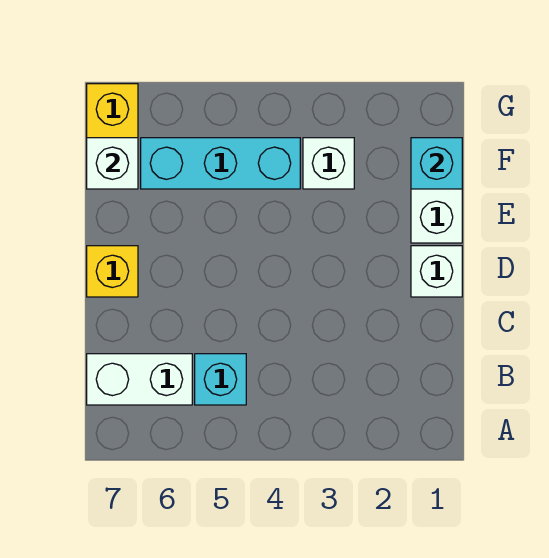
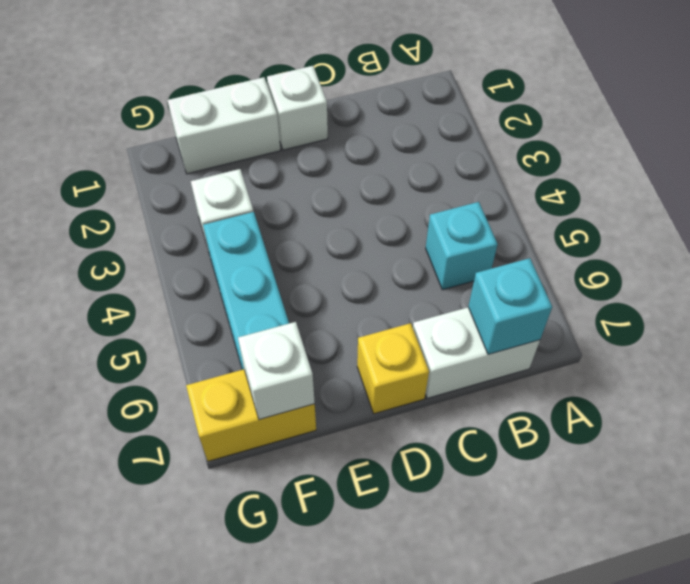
white brick B6:B7 level 1 -> white brick B7:C7 level 1
cyan brick F1 level 2 -> cyan brick B7 level 2

